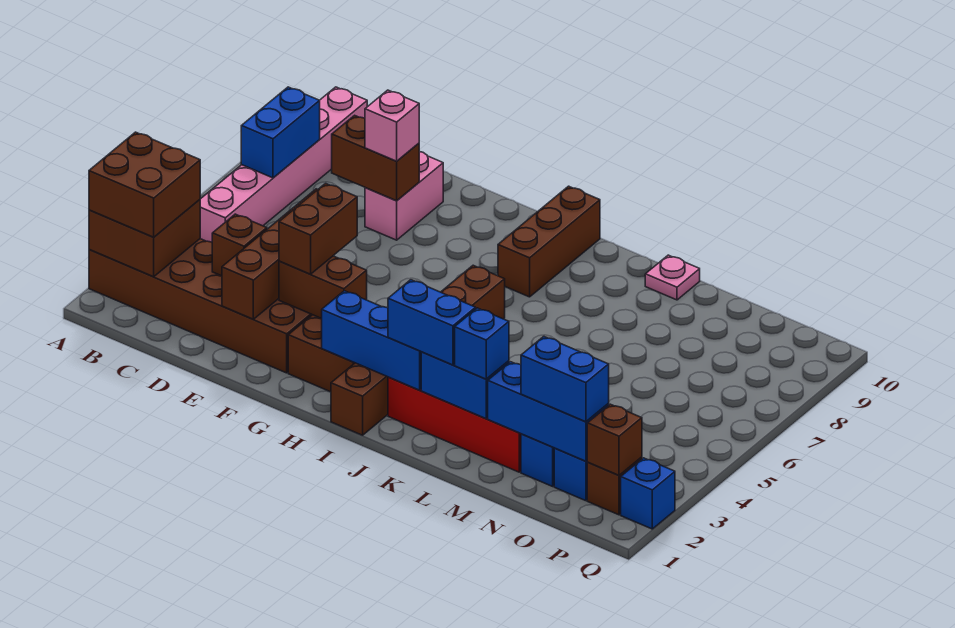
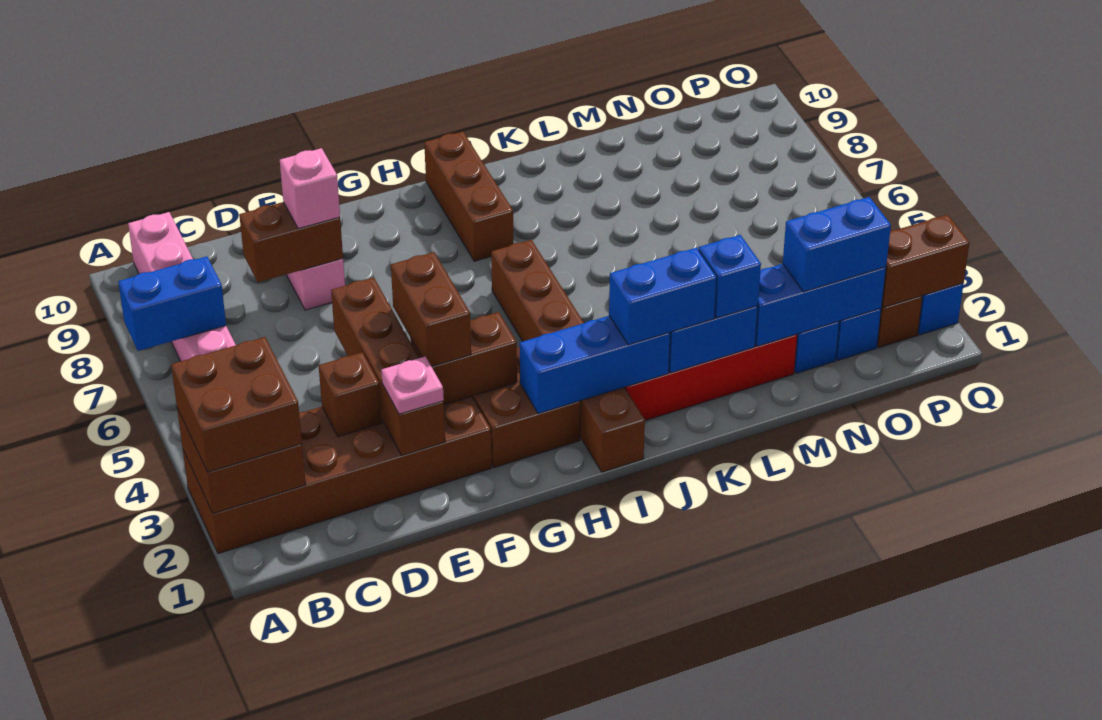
blue brick B7:B8 level 2 -> blue brick A7:B7 level 2
pink plate L10 level 1 -> pink plate E2 level 3
brown brick P2 level 2 -> brown brick P2:Q2 level 2

